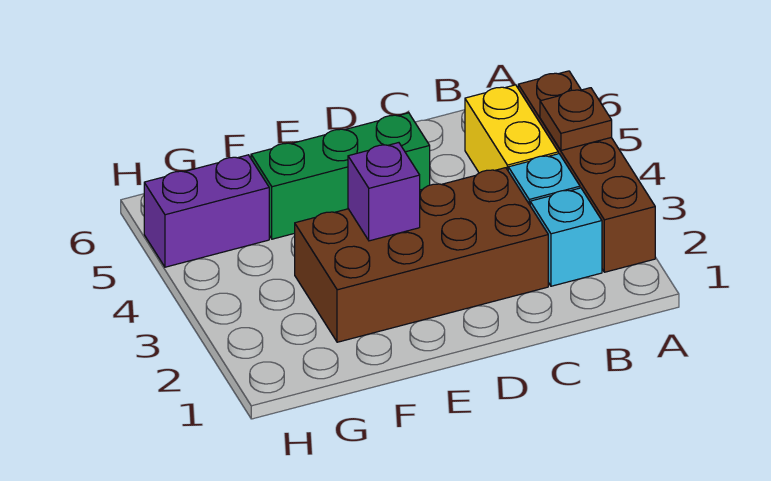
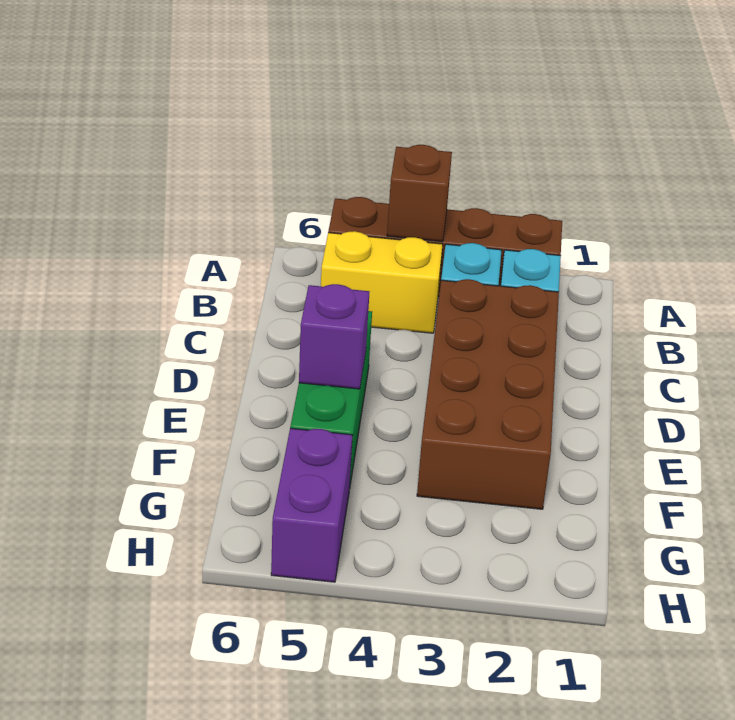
brown plate A4 level 2 -> brown brick A4 level 2
purple brick E3 level 2 -> purple brick E5 level 2

